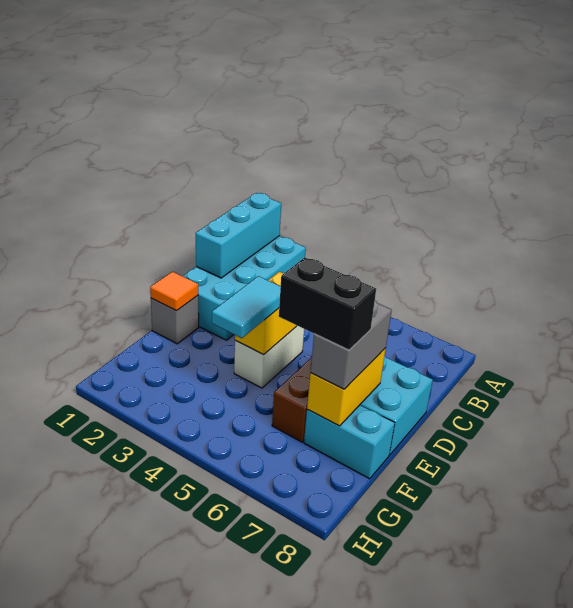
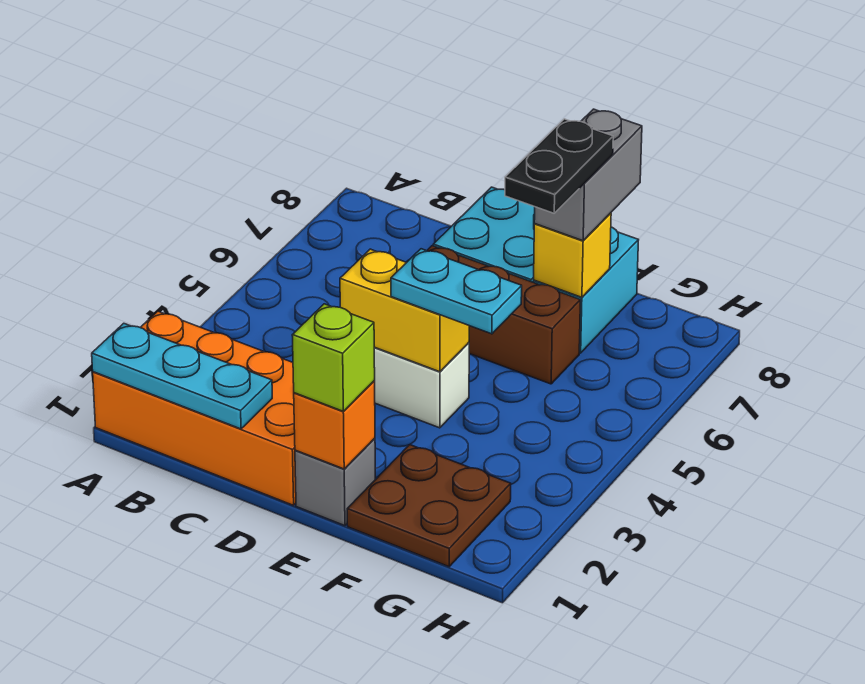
cyan brick A1:D2 level 1 -> orange brick A1:D2 level 1
cyan brick A1:C1 level 2 -> cyan plate A1:C1 level 2
orange tile E1 level 2 -> orange brick E1 level 2
none -> lime brick E1 level 3
cyan tile E4:F4 level 3 -> cyan plate E4:F4 level 3
yellow brick E7:F7 level 2 -> yellow brick F7 level 2
grey brick E7:F7 level 3 -> grey brick F7:F8 level 3
none -> brown plate F1:G2 level 1
black brick F6:F7 level 4 -> black plate F6:F7 level 4

